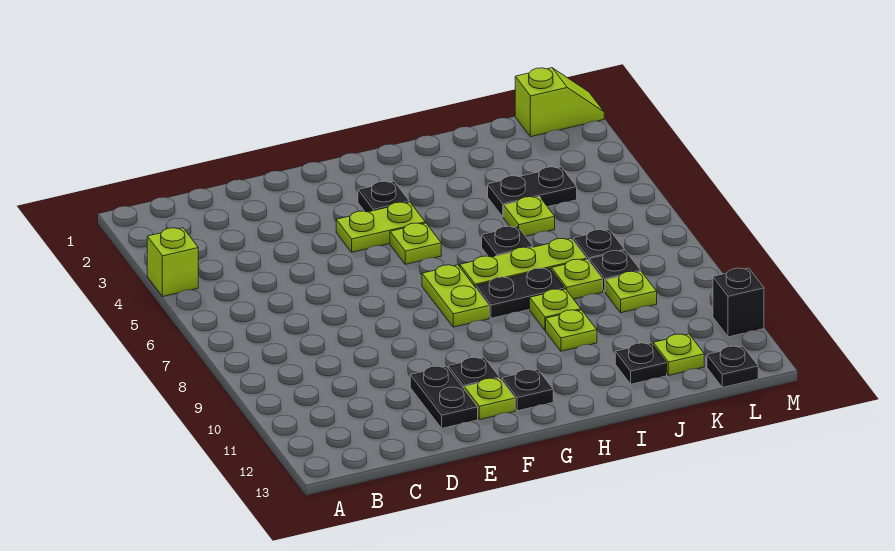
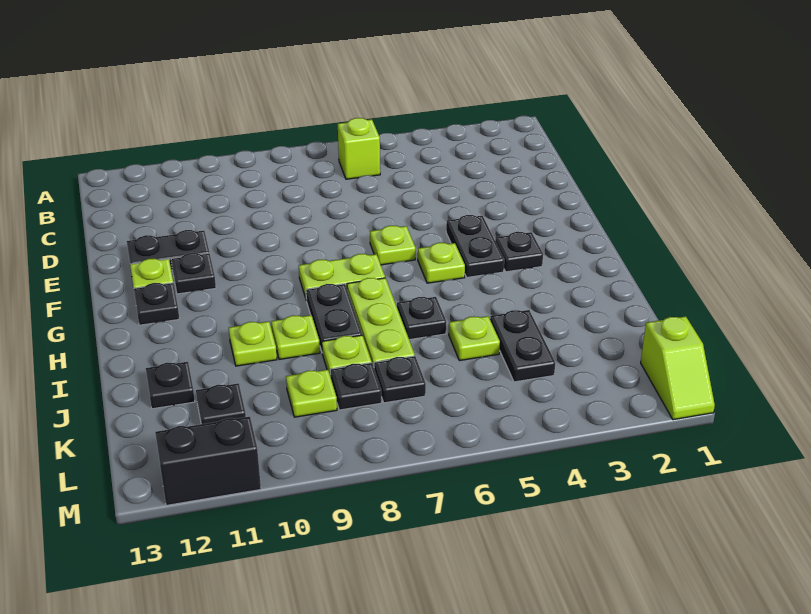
lime brick A4 level 1 -> lime brick B6 level 1
lime plate F4:G4 level 1 -> black plate F4:G4 level 1
lime plate K12 level 1 -> lime plate F6 level 1
black plate L13 level 1 -> black plate K11 level 1
black brick M11 level 1 -> black brick M11:M12 level 1

